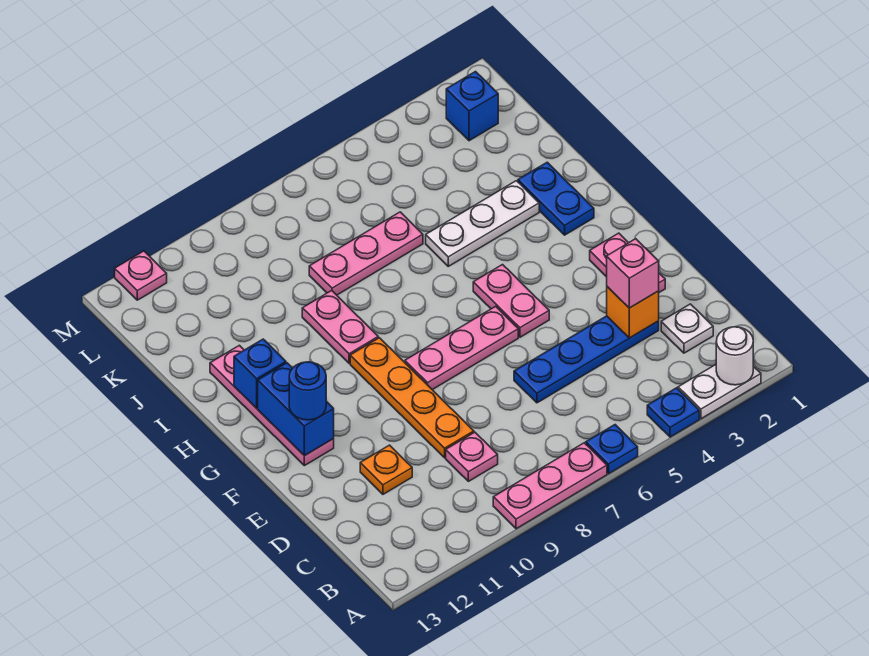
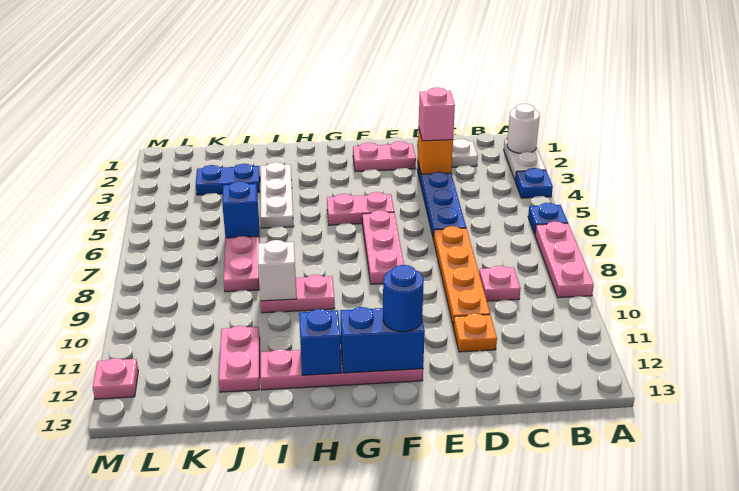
orange plate D9:G9 level 1 -> orange plate D7:D10 level 1
blue plate H2:I2 level 1 -> blue plate J3:K3 level 1
none -> white brick I9 level 2
none -> pink plate J11:J12 level 1
blue brick L2 level 1 -> blue brick J6 level 2

